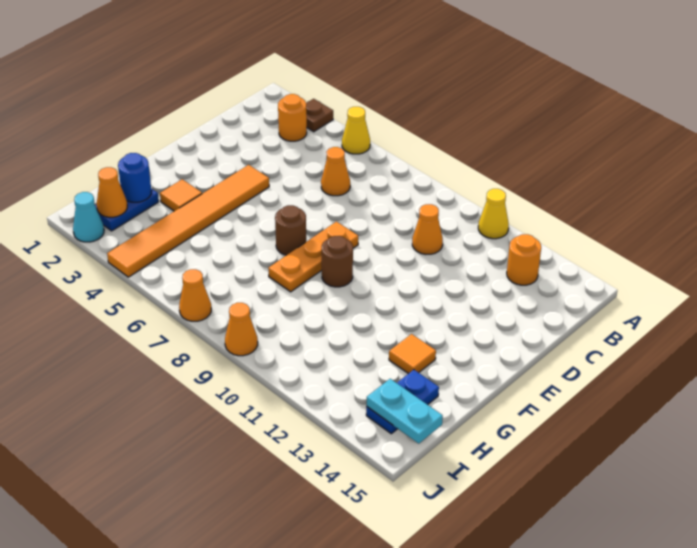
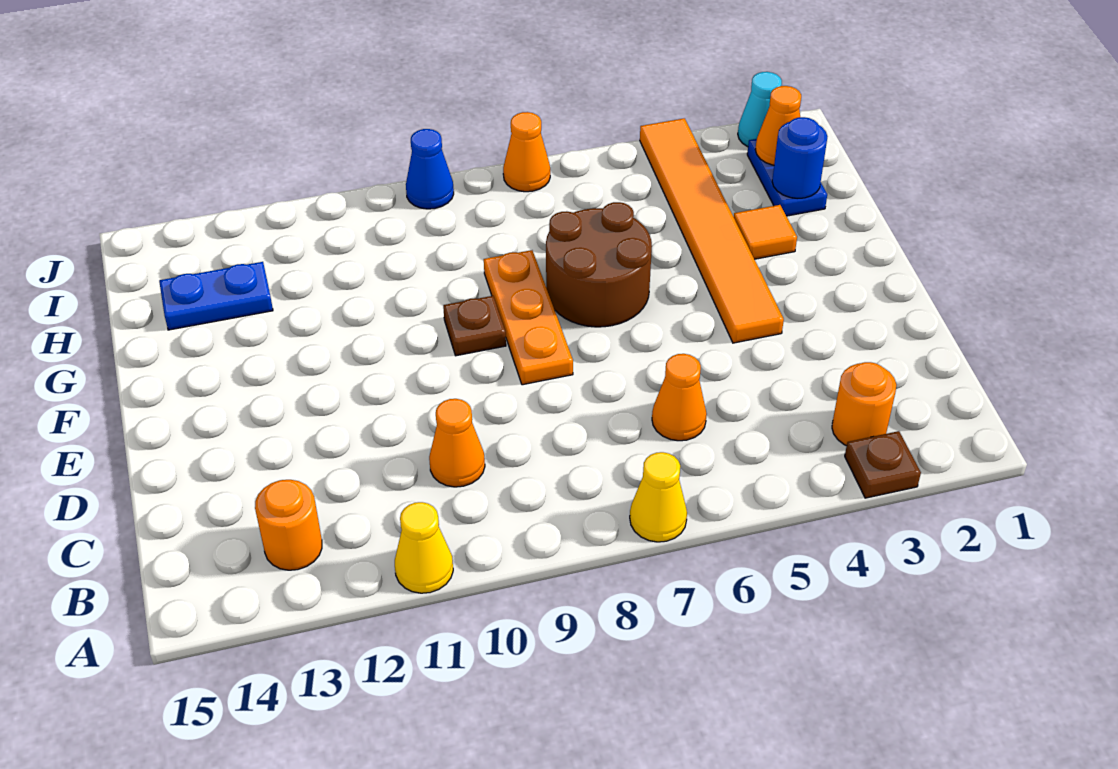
yellow cone A5 level 1 -> yellow cone A7 level 1
brown round brick F7 level 1 -> brown round brick F6:G7 level 1
brown round brick F9 level 1 -> brown plate F9 level 1
orange tile G13 level 1 -> none
blue plate H14:I14 level 1 -> blue plate H13:H14 level 1
cyan plate I14:I15 level 2 -> none
orange cone J9 level 1 -> blue cone J9 level 1

